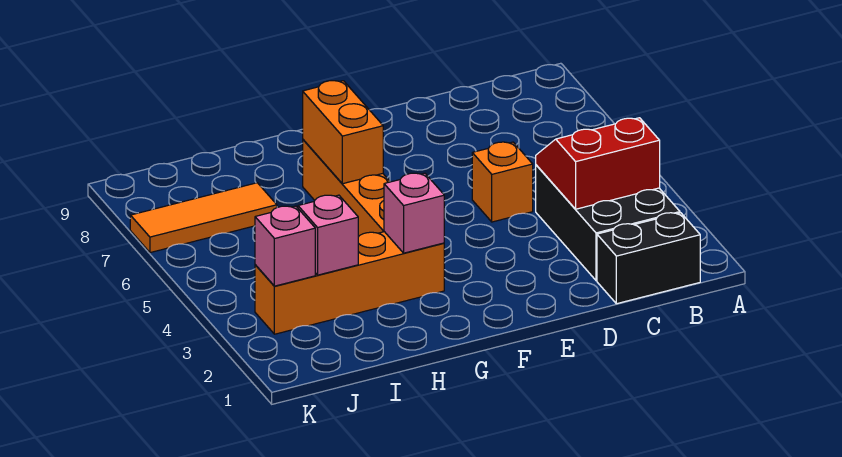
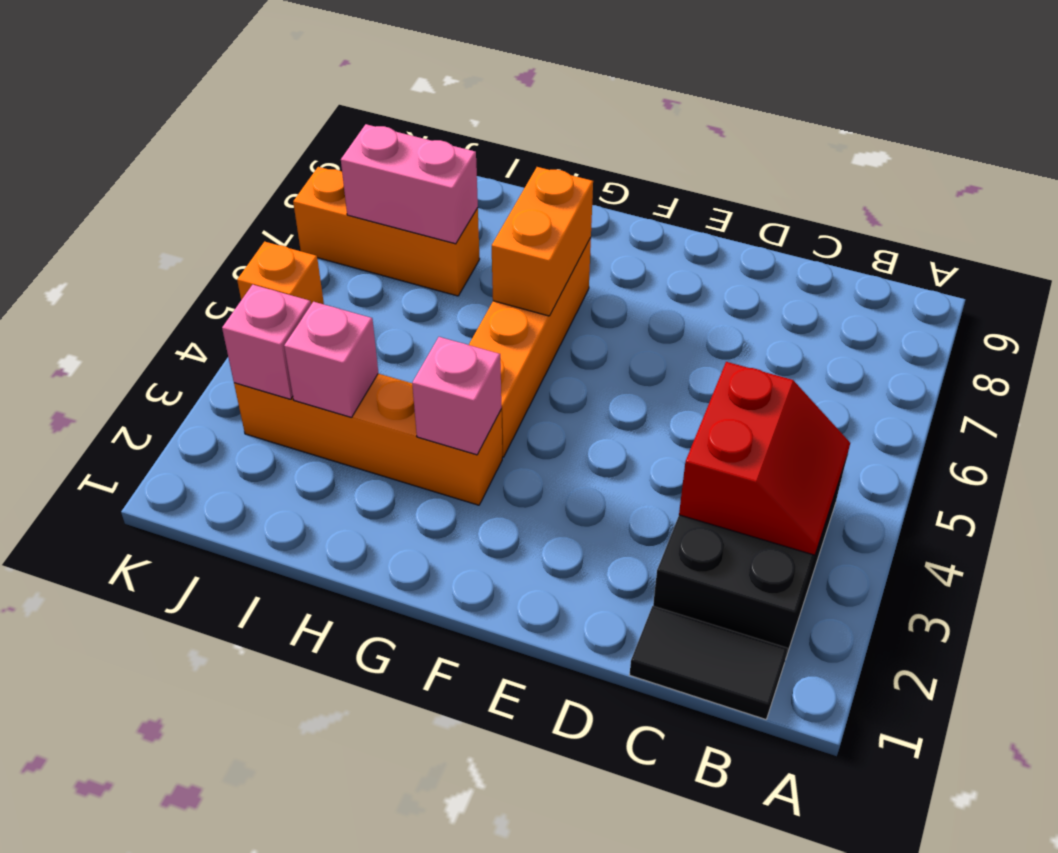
black brick B1:C1 level 1 -> black tile B1:C1 level 1
red slope B3:C4 level 2 top 3 -> red slope B3:C4 level 2 top C
orange brick D5 level 1 -> orange brick K5 level 1
orange tile I7:K7 level 1 -> orange brick I7:K7 level 1
none -> pink brick I7:J7 level 2

